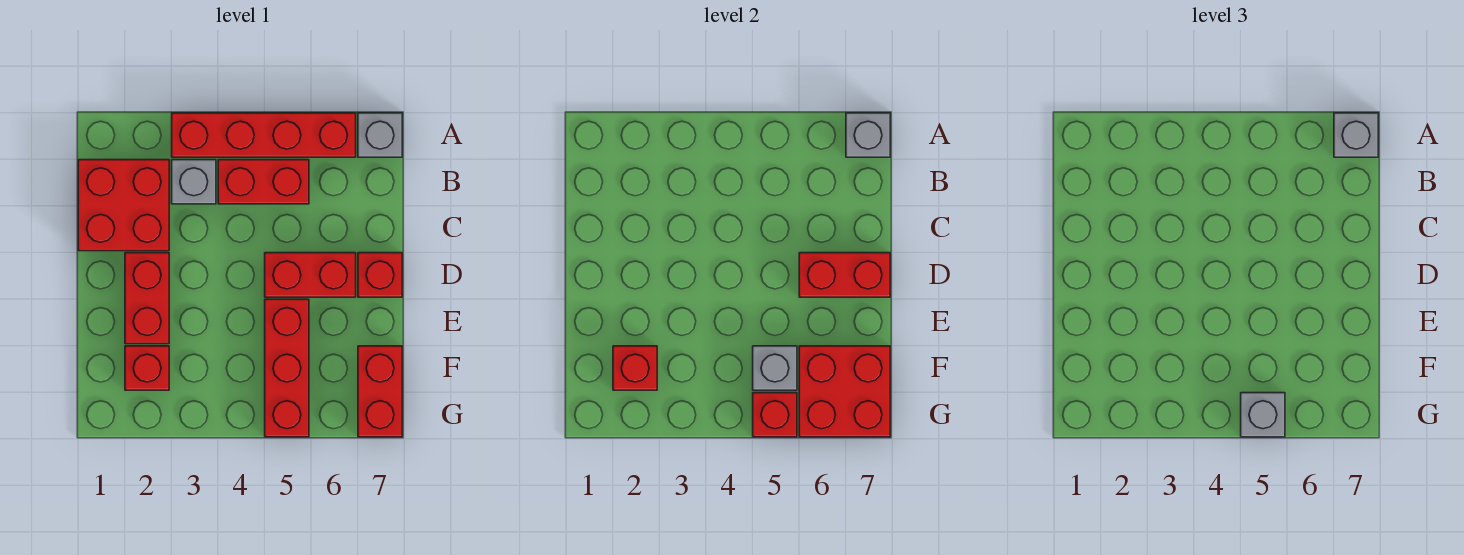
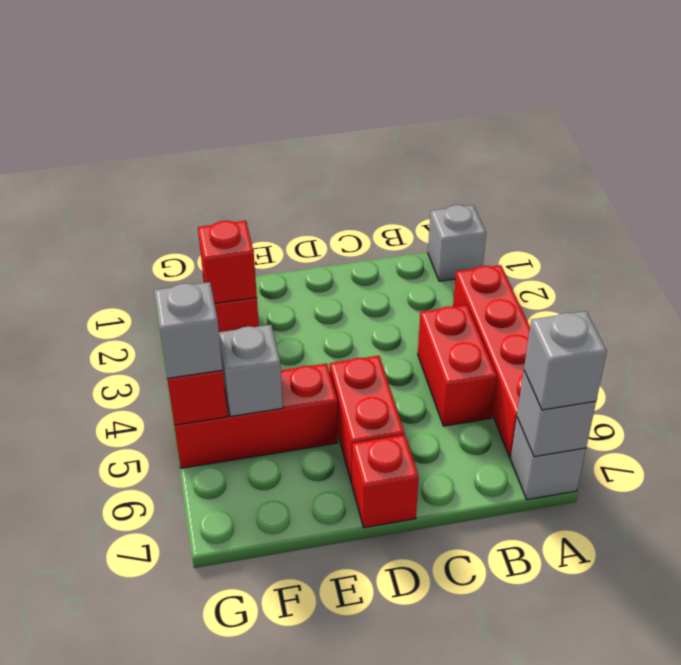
red brick B1:C2 level 1 -> none
grey brick B3 level 1 -> grey brick A1 level 1
red brick D2:E2 level 1 -> none
red brick D6:D7 level 2 -> none
red brick F6:G7 level 2 -> none
red brick F7:G7 level 1 -> none

